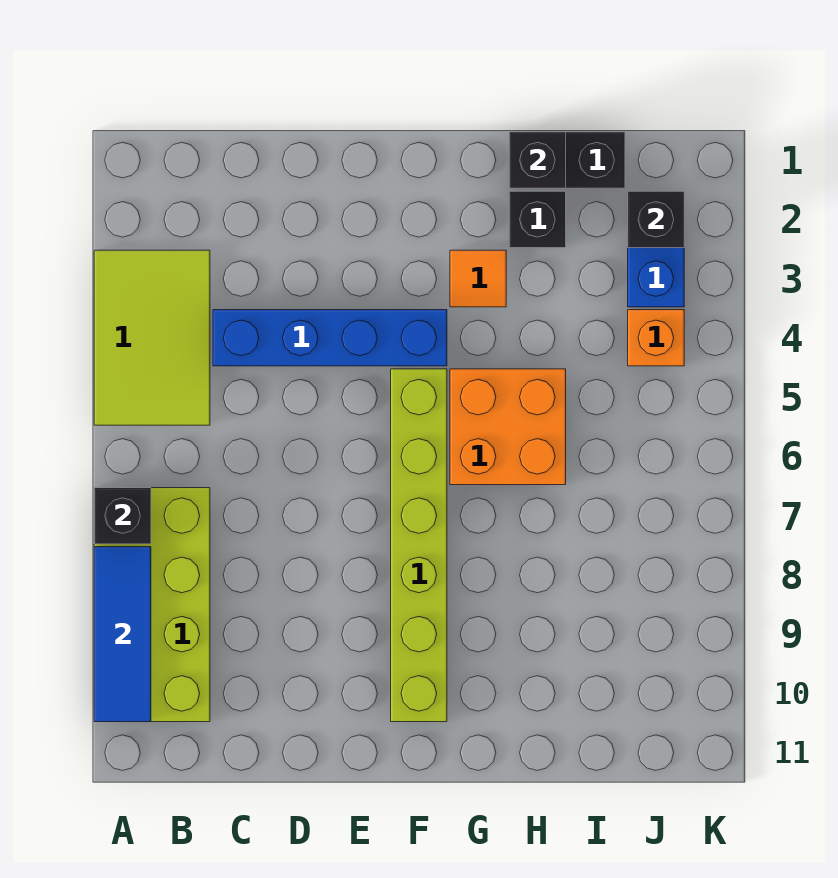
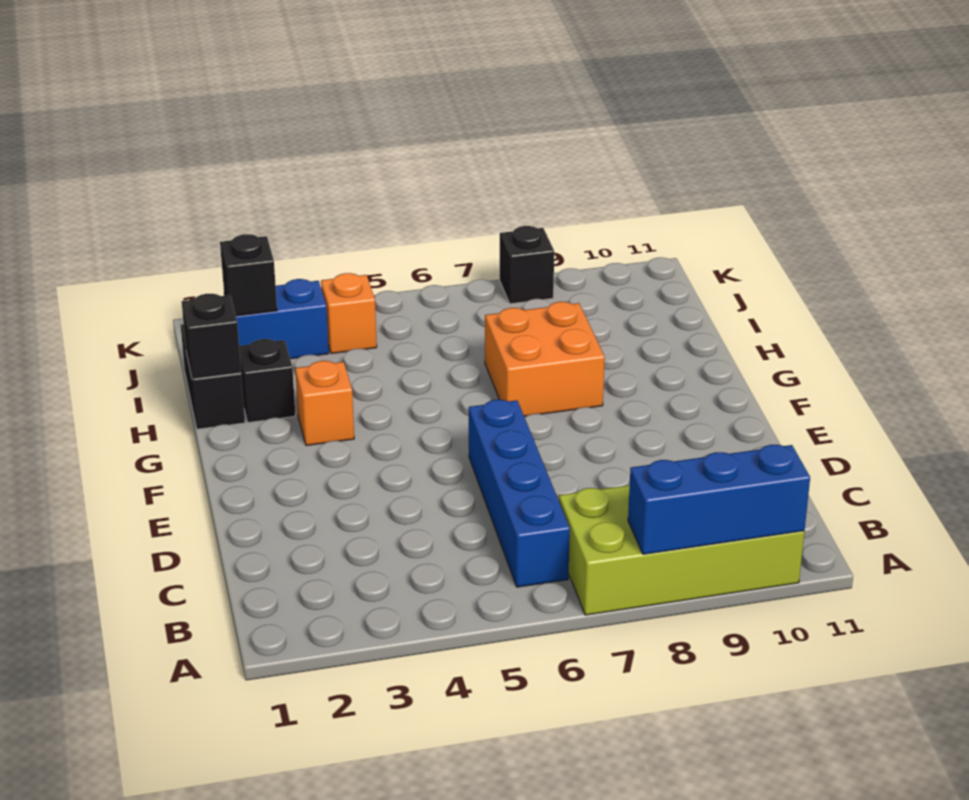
lime tile A3:B5 level 1 -> none
black brick A7 level 2 -> black brick K8 level 1
blue tile A8:A10 level 2 -> blue brick A8:A10 level 2
blue brick C4:F4 level 1 -> blue brick B6:E6 level 1
lime brick F5:F10 level 1 -> none
orange tile G3 level 1 -> orange brick G3 level 1
orange brick G5:H6 level 1 -> orange brick G7:H8 level 1

